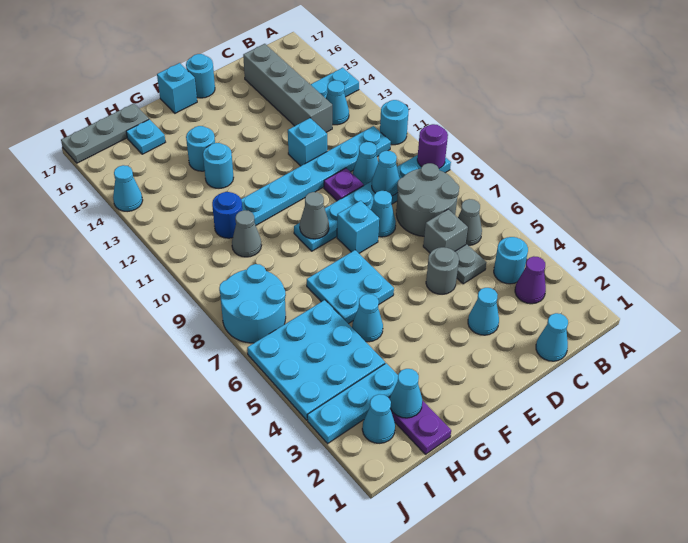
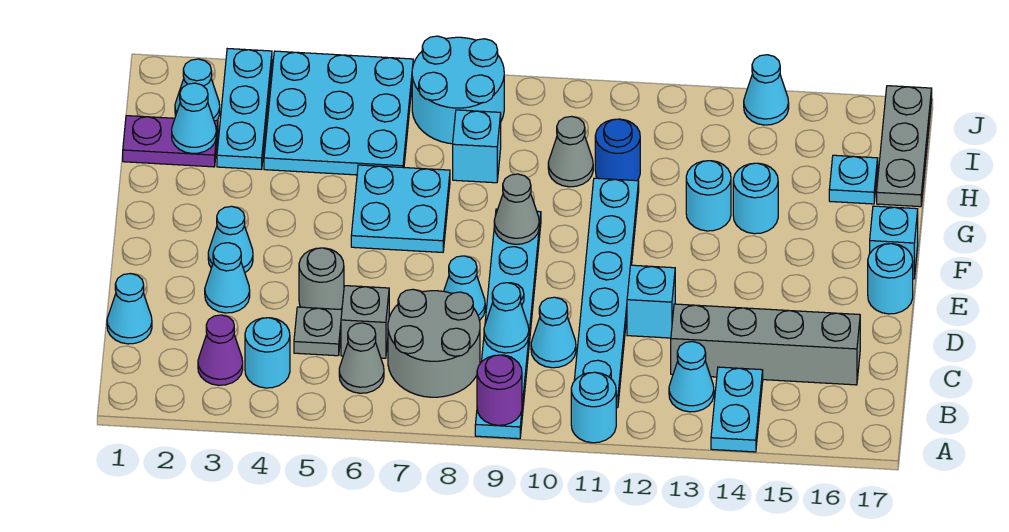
purple plate D10 level 1 -> none
cyan brick E8 level 1 -> cyan brick H8 level 1
cyan cone G5 level 1 -> cyan cone E3 level 1

